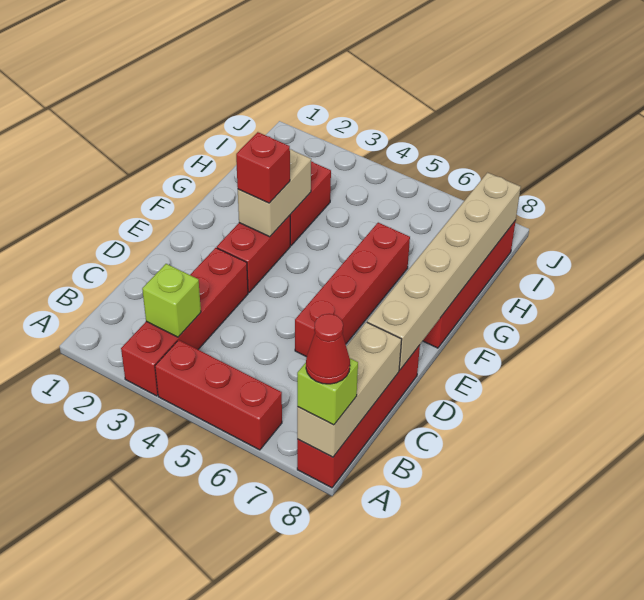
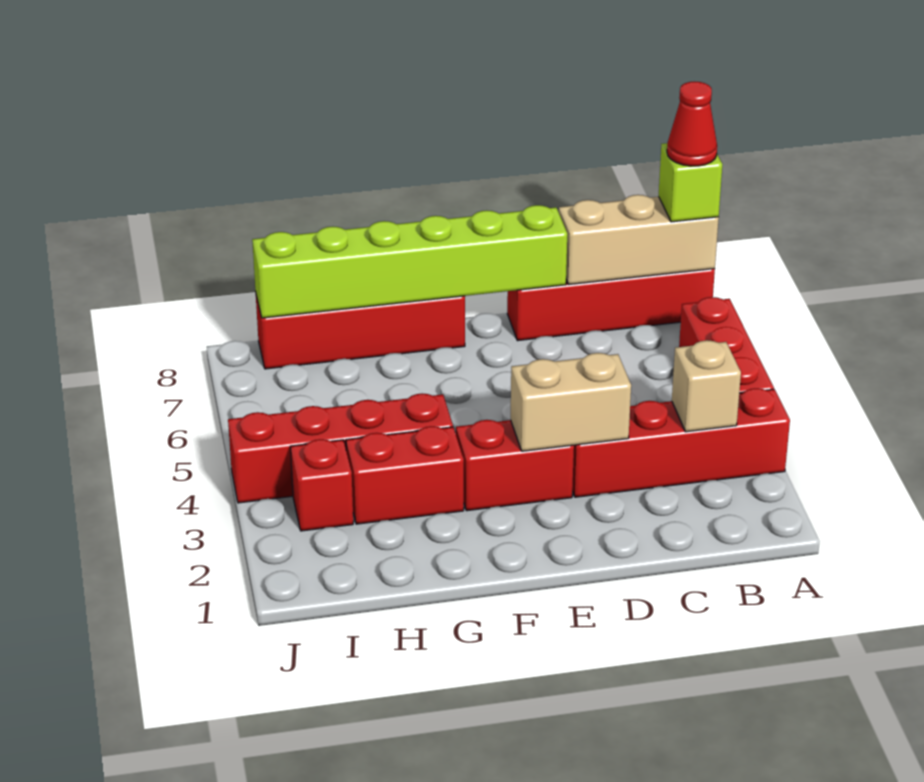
lime brick B3 level 2 -> tan brick B3 level 2
red brick D6:G6 level 1 -> red brick G4:J4 level 1
tan brick D8:I8 level 2 -> lime brick D8:I8 level 2
tan brick F3:G3 level 2 -> tan brick D3:E3 level 2
red brick F3 level 3 -> red brick I3 level 1

